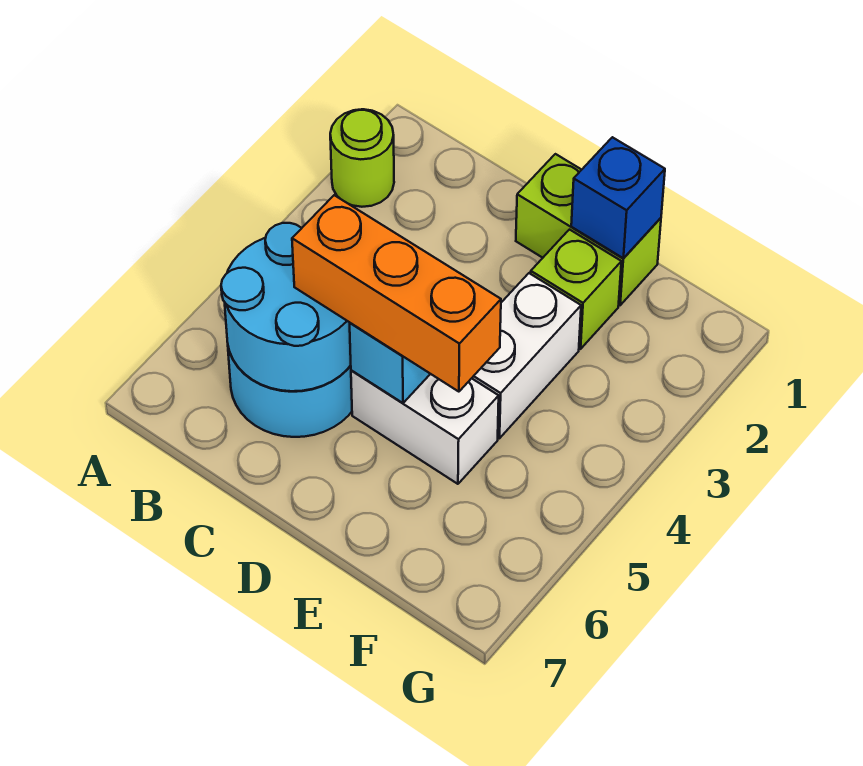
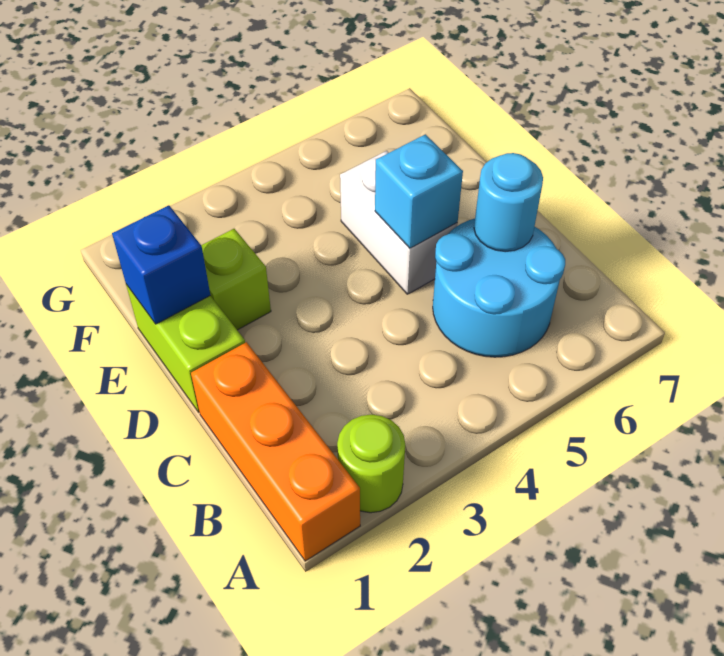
cyan round brick B5:C6 level 2 -> cyan round brick C6 level 2
orange brick C5:E5 level 3 -> orange brick A1:C1 level 1
white brick E3:E4 level 1 -> none

